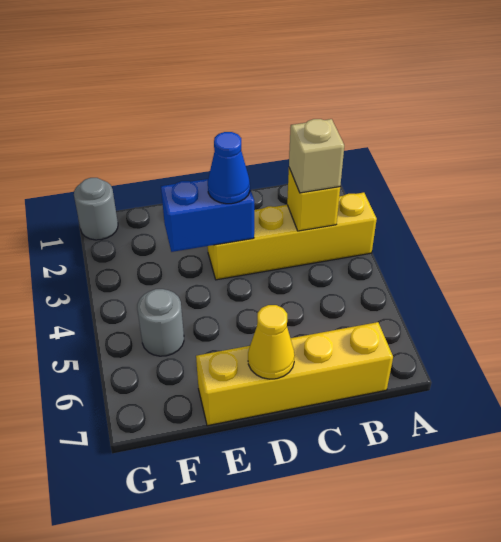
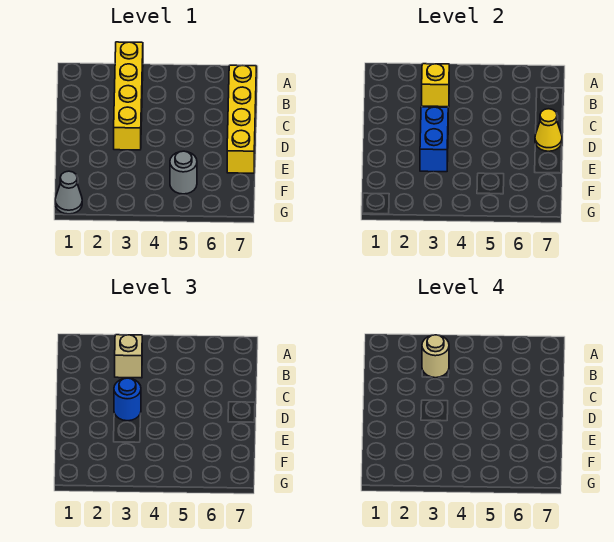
none -> tan round brick B3 level 4
blue cone D3 level 3 -> blue round brick D3 level 3
grey round brick G1 level 1 -> grey cone G1 level 1

